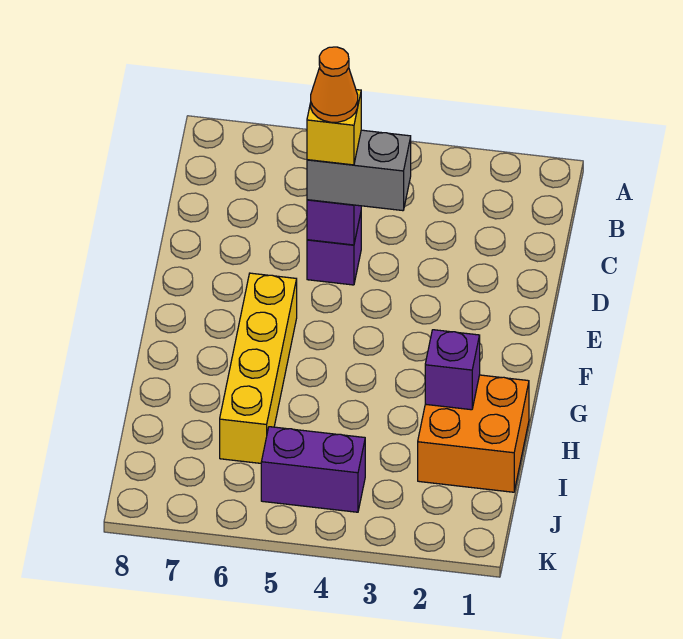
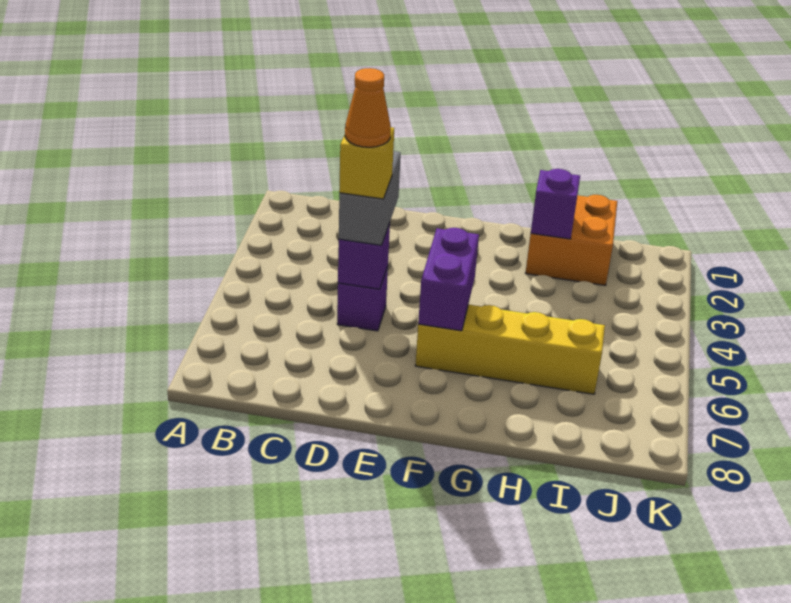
purple brick J4:J5 level 1 -> purple brick F5:F6 level 2

